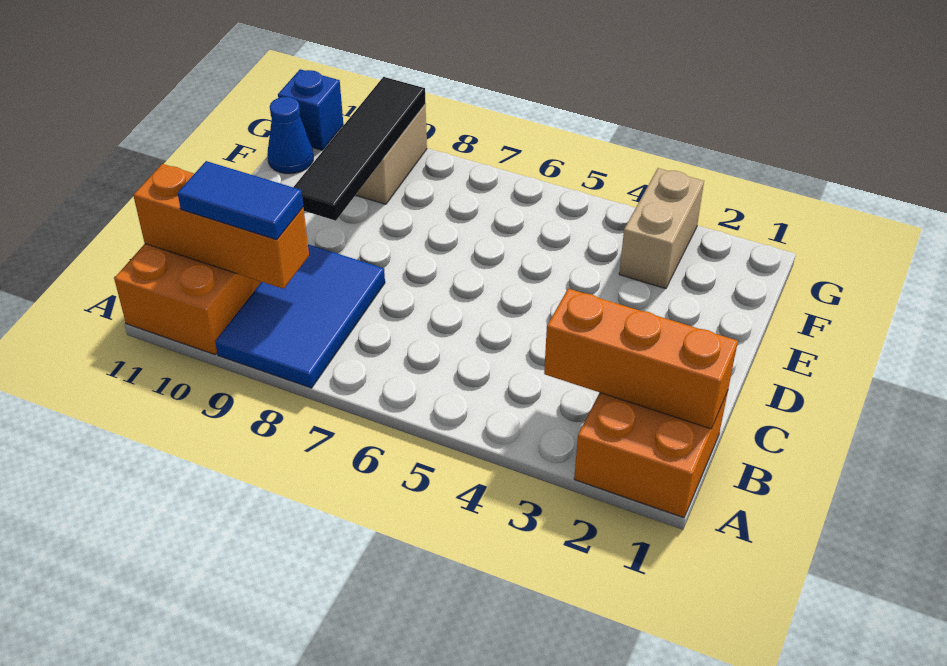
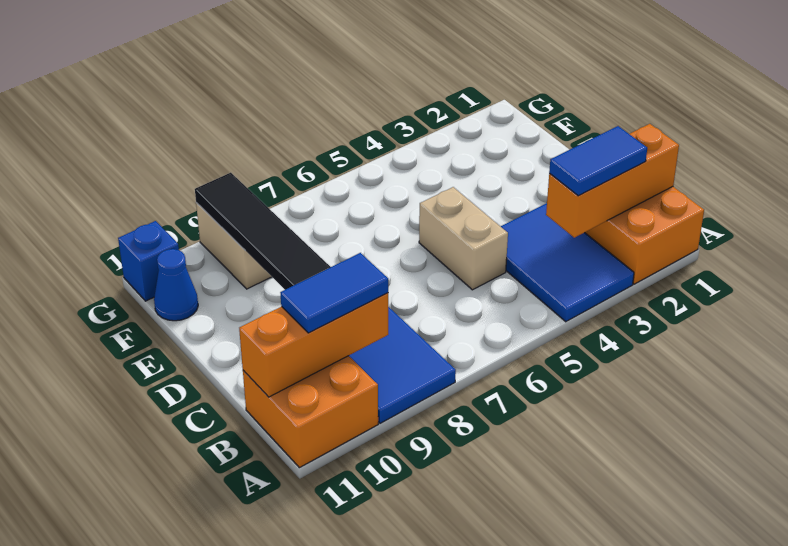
none -> blue tile A3:C4 level 1
none -> blue tile B2:B3 level 3
tan brick F3:G3 level 1 -> tan brick C5:D5 level 1

